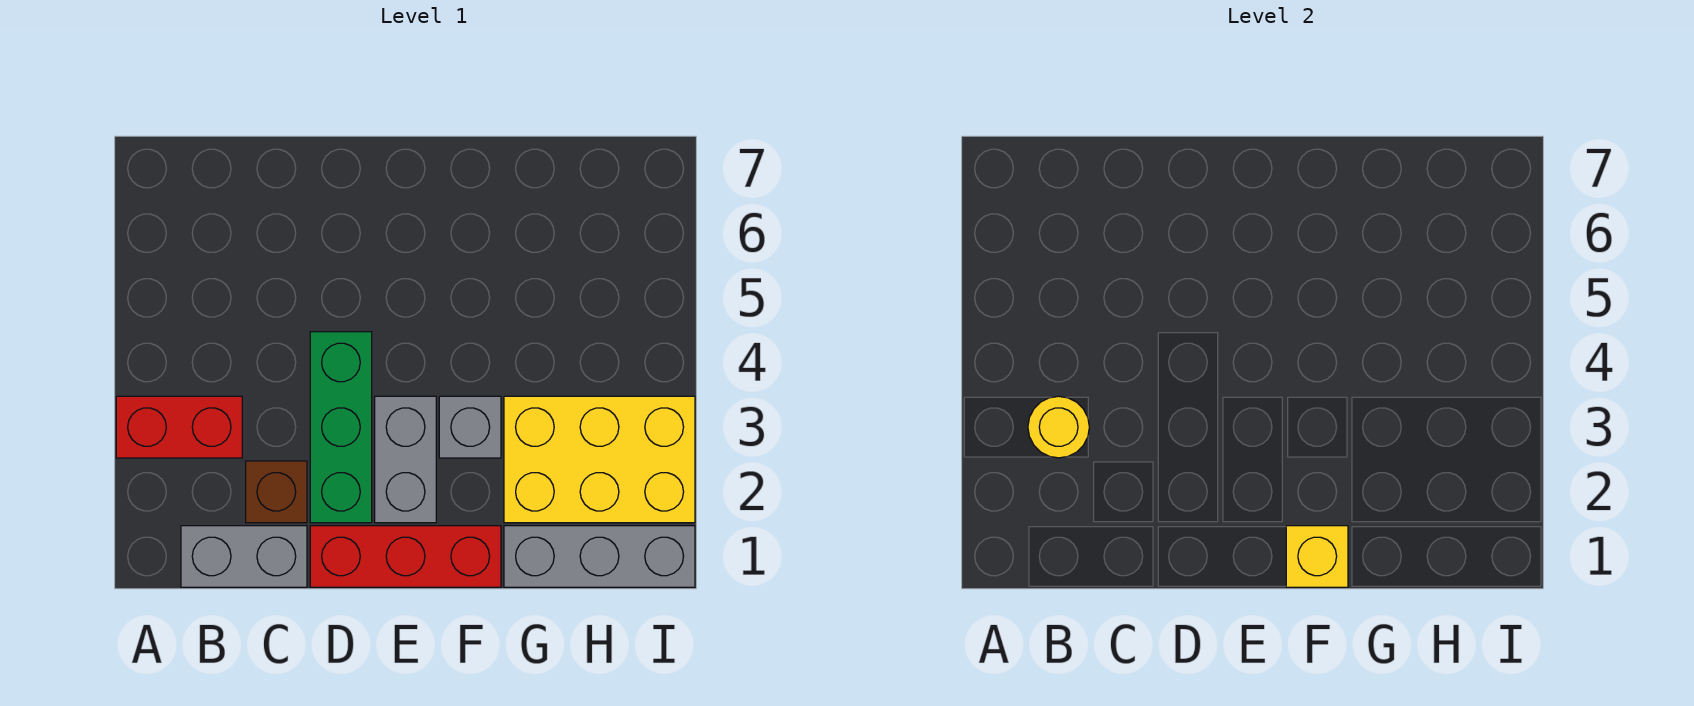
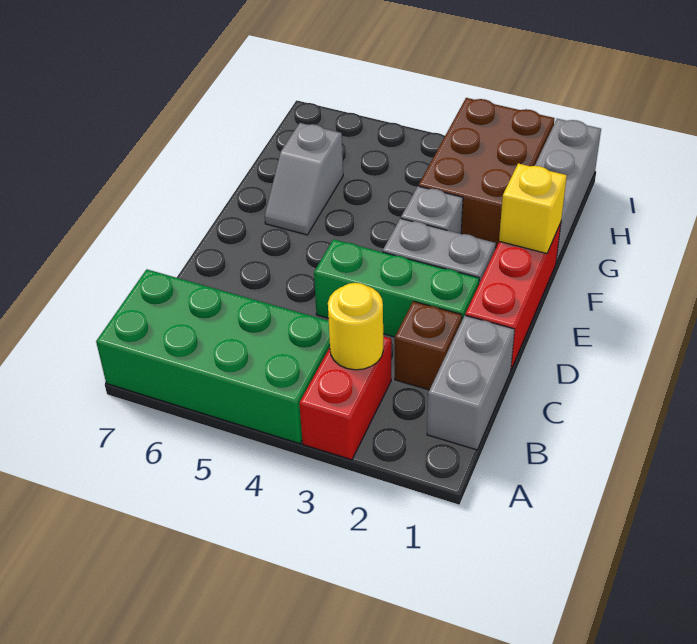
none -> green brick A4:B7 level 1
none -> grey slope F6:G6 level 1 top G
yellow brick G2:I3 level 1 -> brown brick G2:I3 level 1

